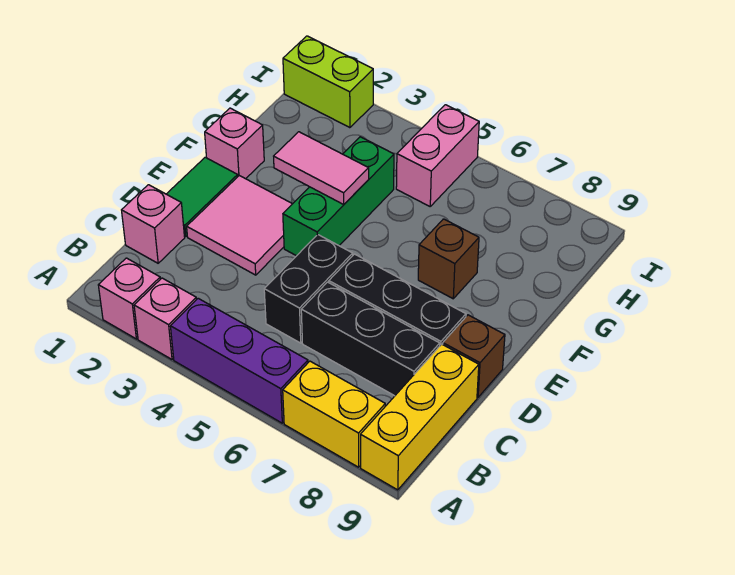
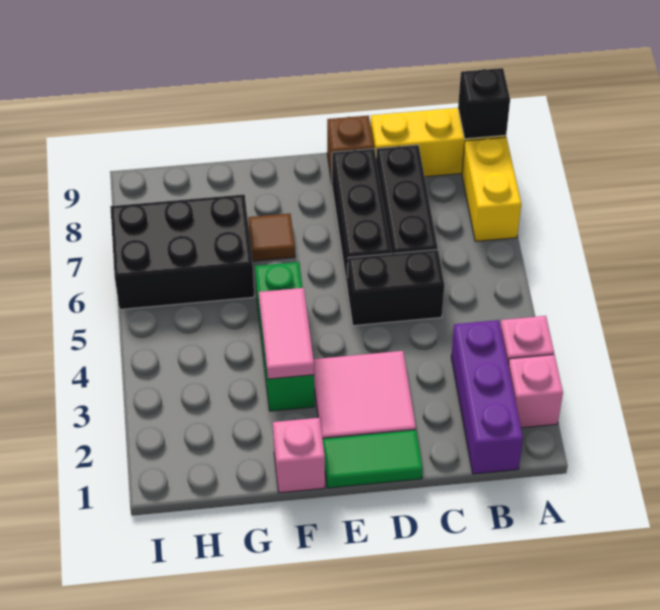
purple brick A4:A6 level 1 -> purple brick B1:B3 level 1
none -> black brick A9 level 2
pink brick C1 level 1 -> none
green brick E4:G4 level 1 -> green brick F3:F5 level 1
brown brick F7 level 1 -> brown tile F7 level 1
none -> black brick G6:I7 level 1
pink brick H5:I5 level 1 -> none
lime brick I1:I2 level 1 -> none

